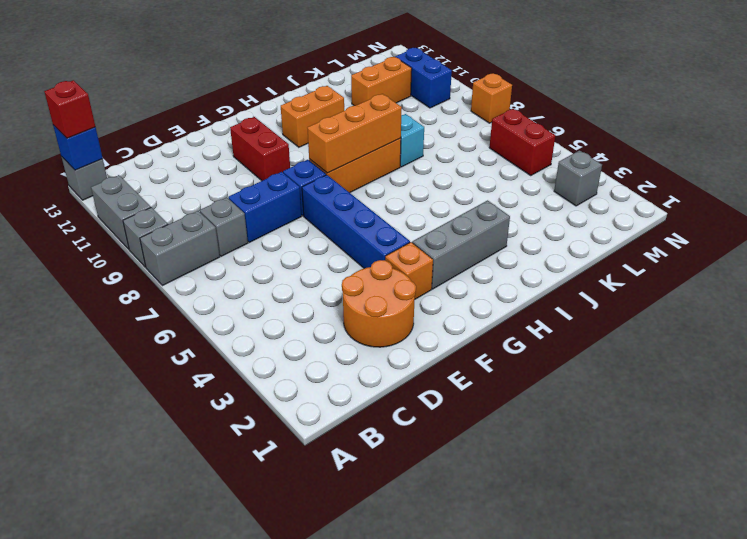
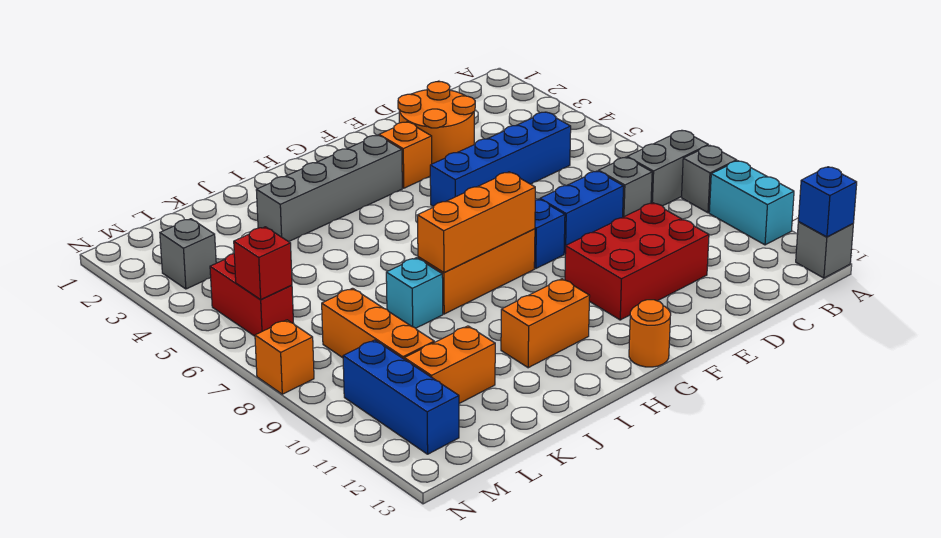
grey brick A10:A11 level 1 -> cyan brick A10:A11 level 1
red brick A13 level 3 -> red brick M6 level 2
blue brick F4:F7 level 1 -> blue brick C5:F5 level 1
red brick F10:F11 level 1 -> red brick D10:F11 level 1
grey brick G3:I3 level 1 -> grey brick G3:J3 level 1
none -> orange round brick G13 level 1
none -> orange brick L8:L10 level 1
blue brick M10:M11 level 1 -> blue brick M10:M12 level 1

